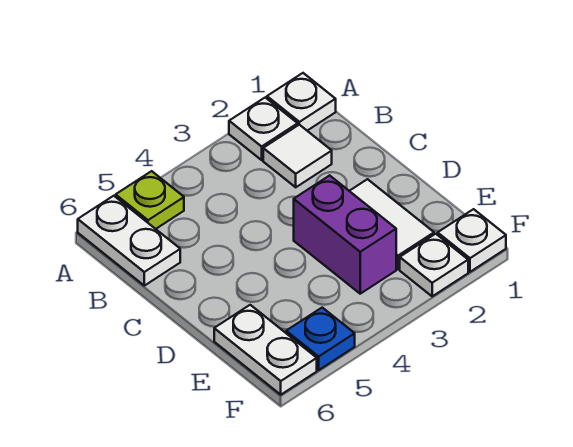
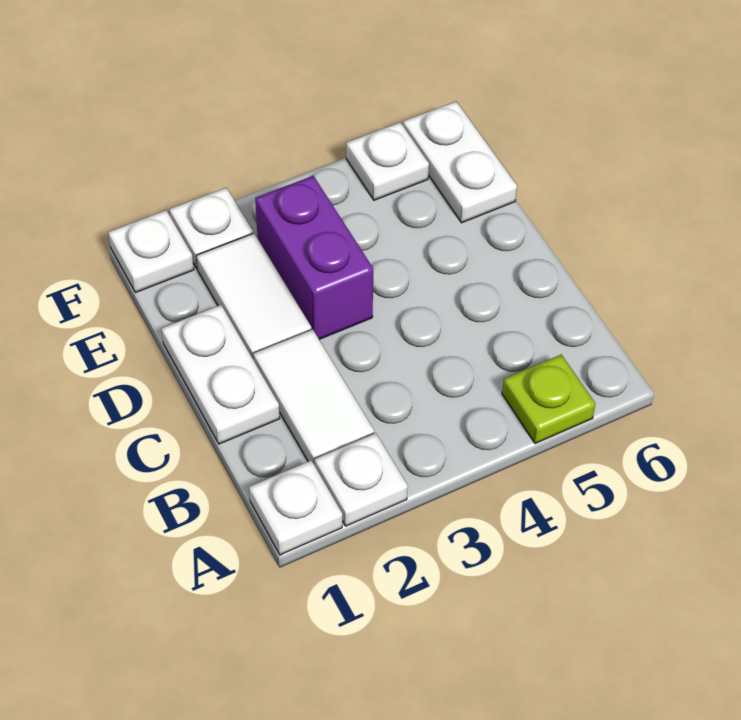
white plate A6:B6 level 1 -> white plate C1:D1 level 1
white tile B2 level 1 -> white tile B2:C2 level 1
blue plate F5 level 1 -> white plate F5 level 1

